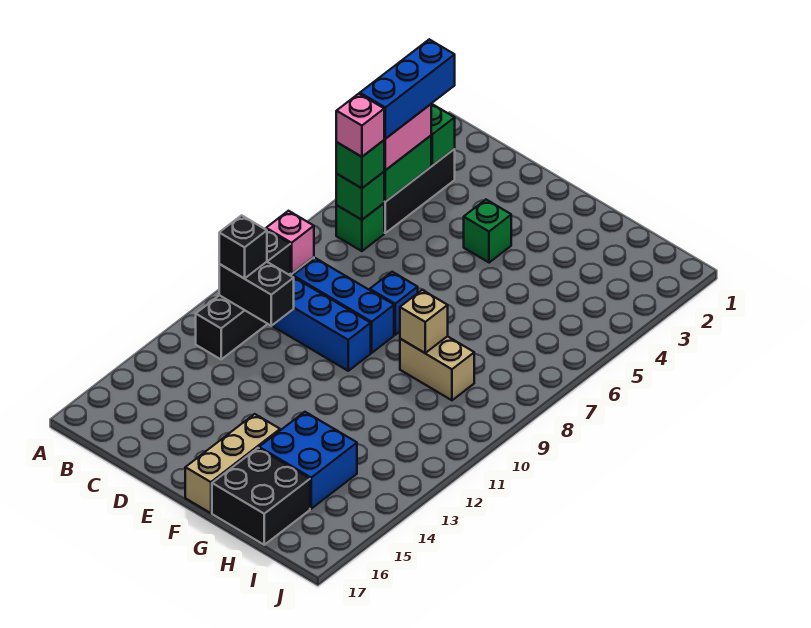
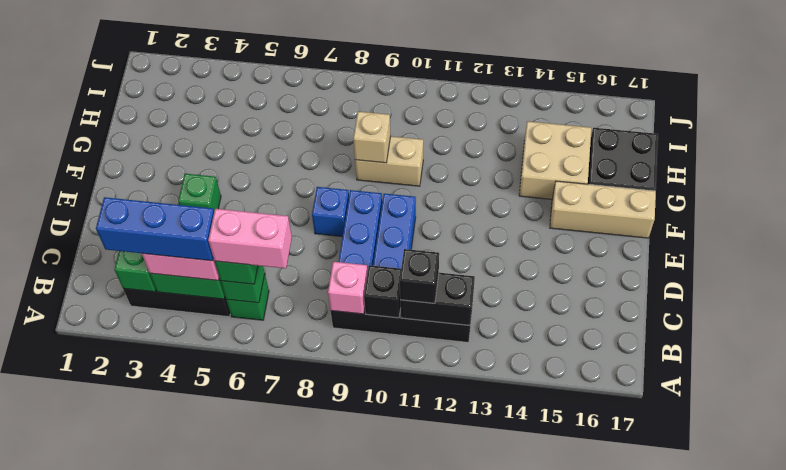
pink brick B6 level 4 -> pink brick B6:B7 level 4
black brick B11:C11 level 2 -> black brick B11:B12 level 2
tan brick G9:H9 level 1 -> tan brick G9:G10 level 1
blue brick G14:H15 level 1 -> tan brick G14:H15 level 1

